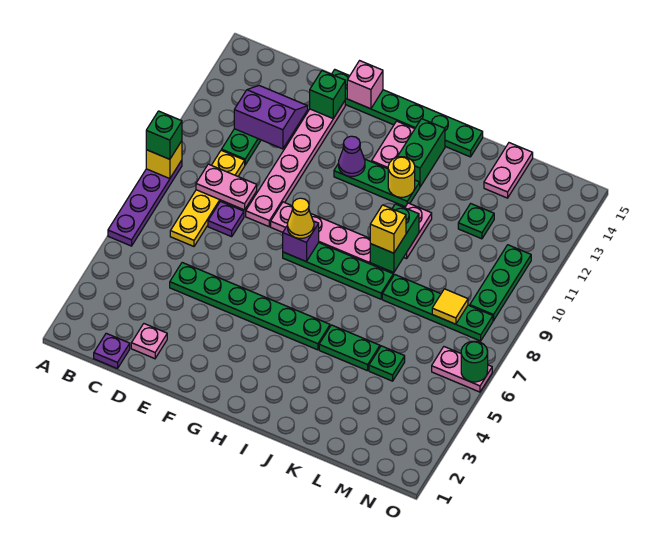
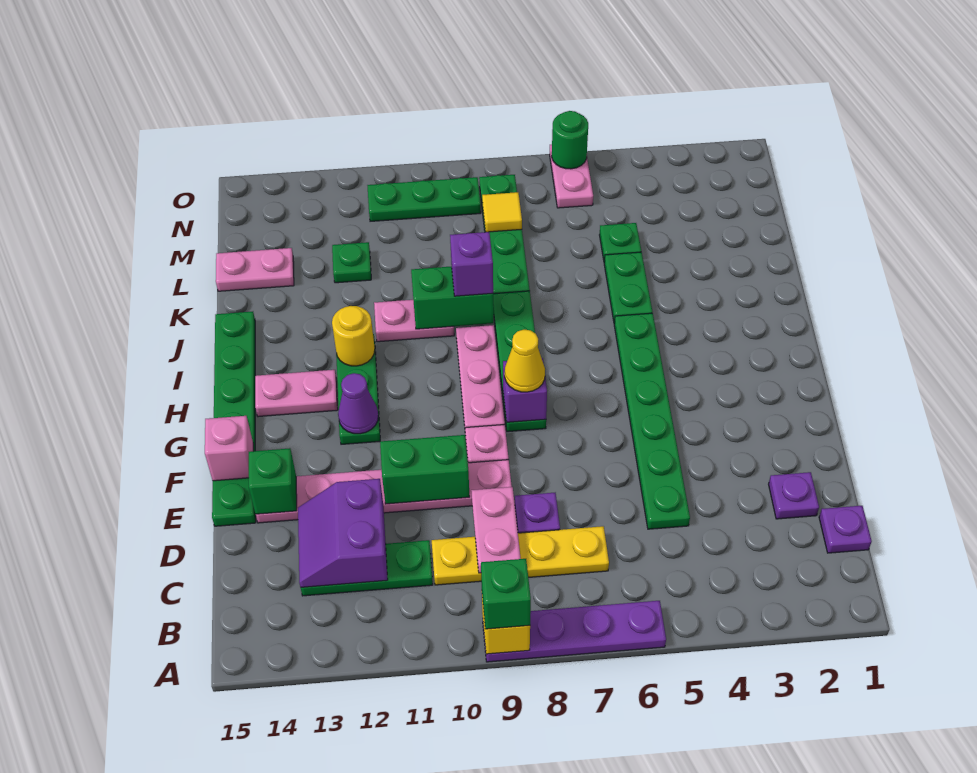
pink plate D2 level 1 -> purple plate D2 level 1
green brick I13:I14 level 1 -> green brick E10:E11 level 2
yellow brick J9 level 3 -> purple brick J9 level 3

